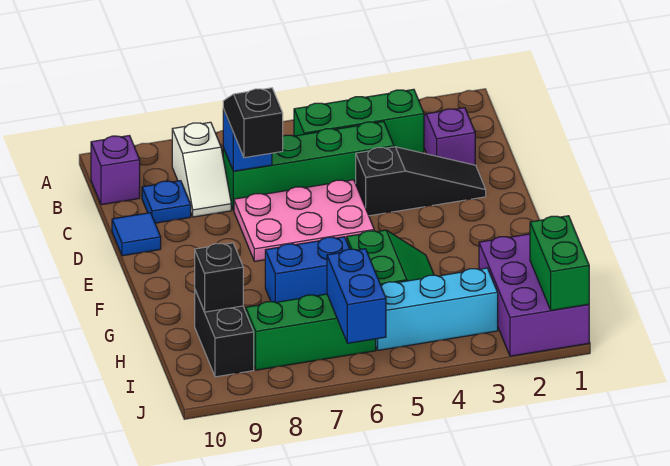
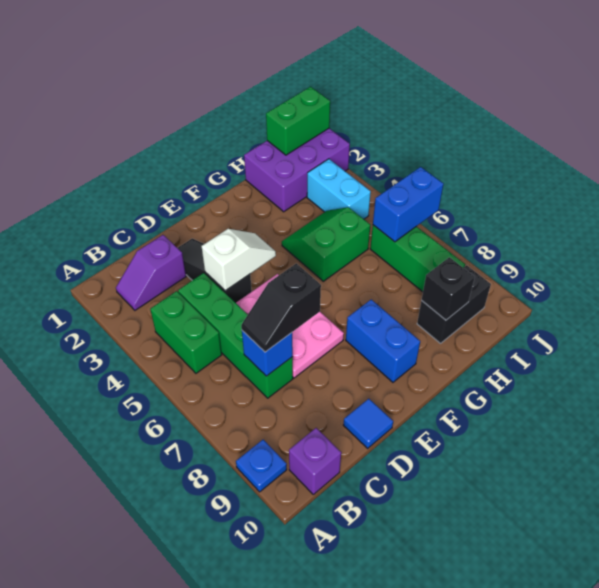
green brick B3:B5 level 1 -> green brick B4:B5 level 1
white slope B8:C8 level 1 top B -> white slope D4:E4 level 2 top D
blue plate C9 level 1 -> blue plate A9 level 1
blue brick G6:G7 level 1 -> blue brick F8:F9 level 1
cyan brick I3:I5 level 1 -> cyan brick I3:I4 level 1

